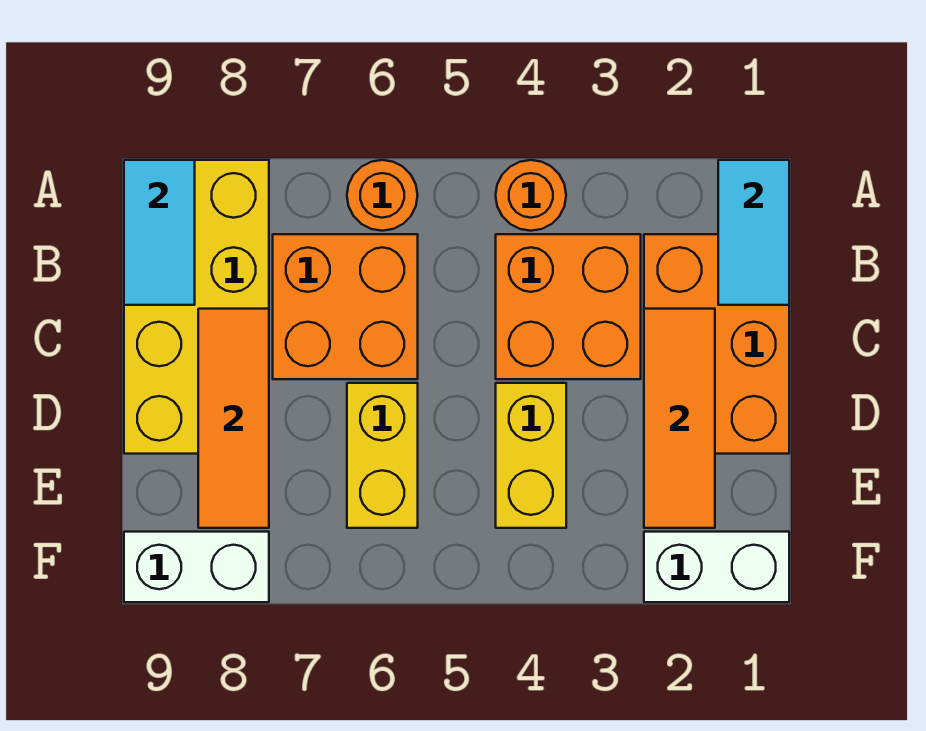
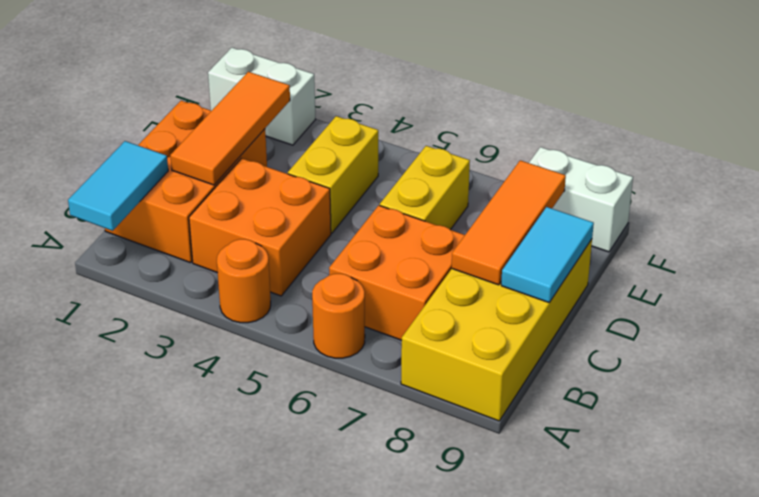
cyan tile A9:B9 level 2 -> cyan tile C9:D9 level 2

